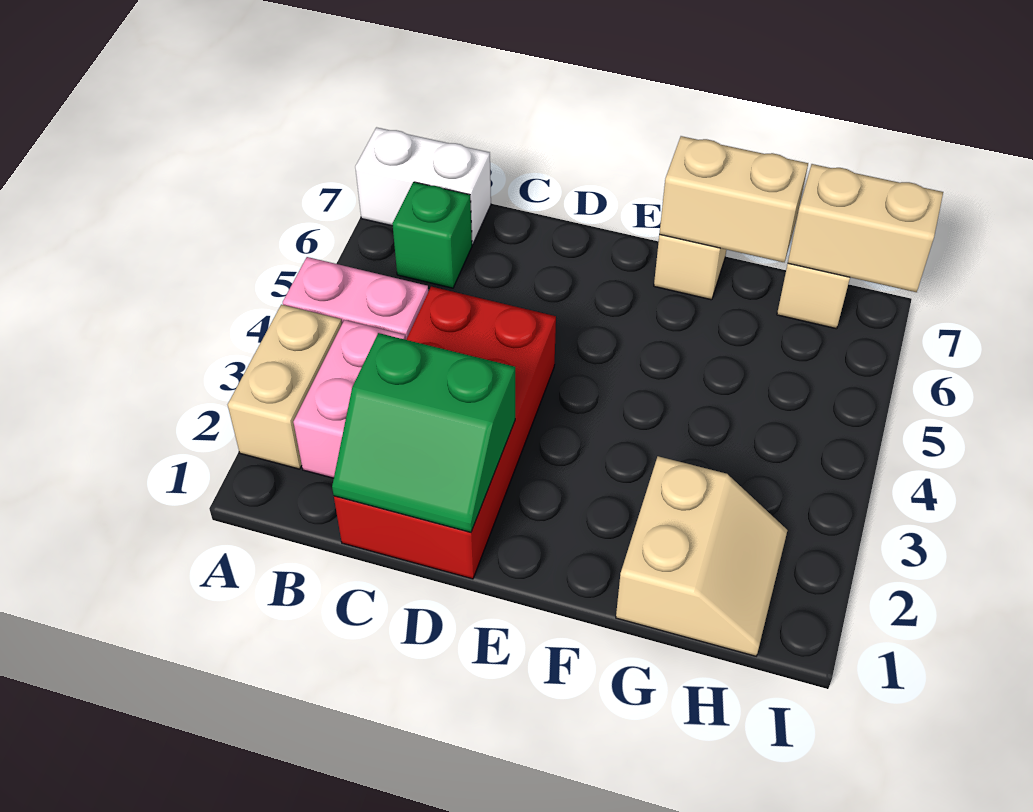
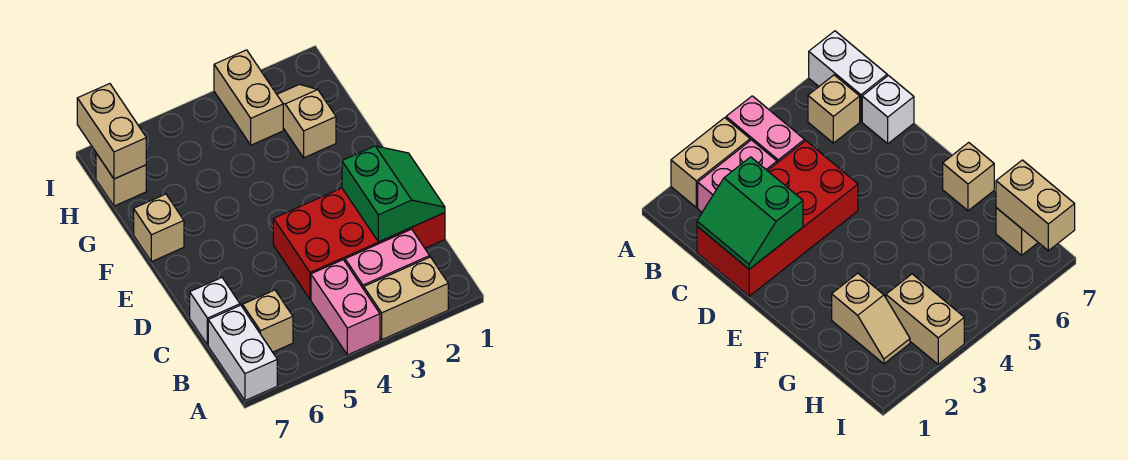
green brick B6 level 1 -> tan brick B6 level 1
none -> white brick C7 level 1
tan brick F7:G7 level 2 -> tan brick H3:I3 level 1
tan slope G1:H2 level 1 top G -> tan slope G2:H2 level 1 top G

